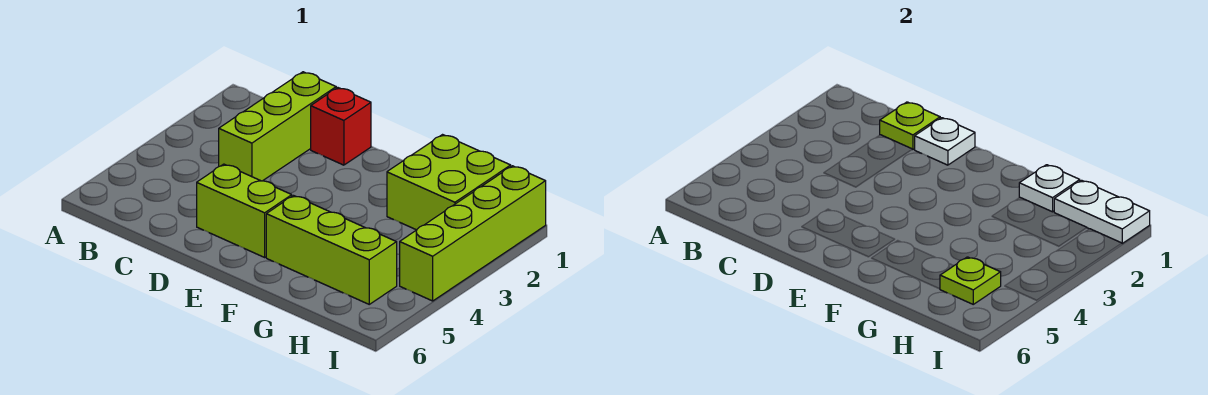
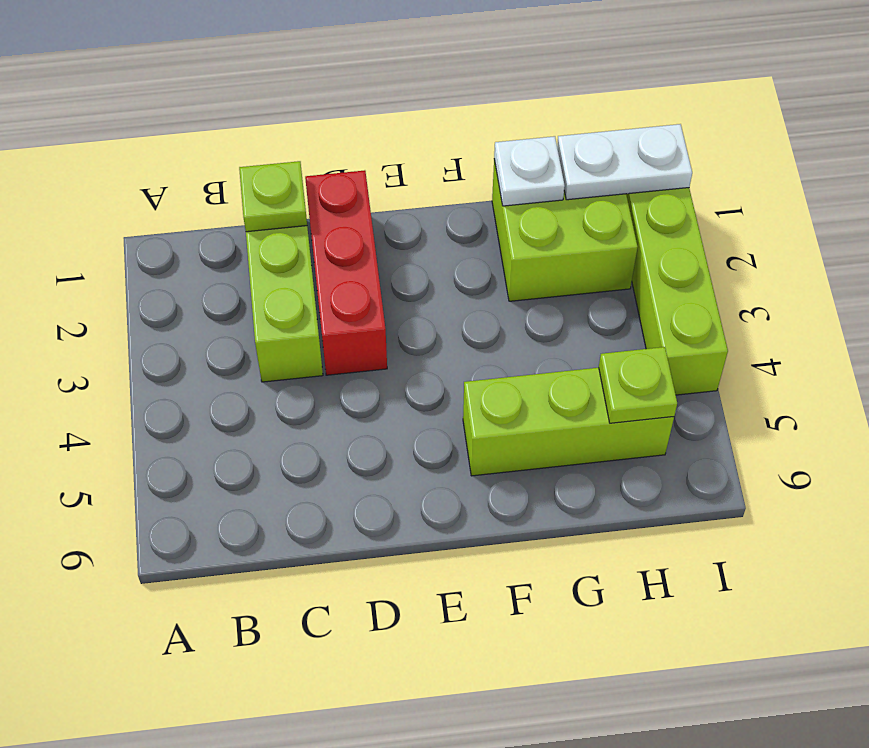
red brick D1 level 1 -> red brick D1:D3 level 1
white plate D1 level 2 -> none
lime brick D5:E5 level 1 -> none

